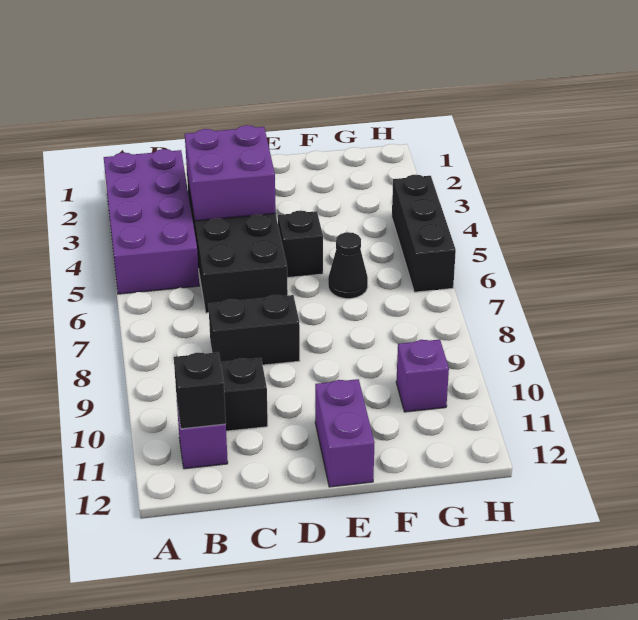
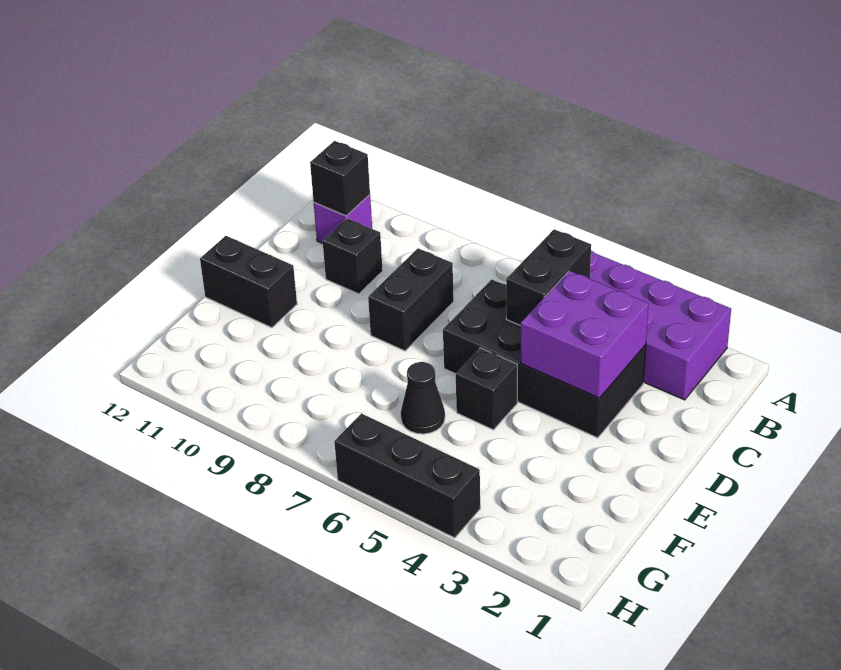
none -> black brick B5:C5 level 2
purple brick E11:E12 level 1 -> black brick E11:E12 level 1
purple brick G10 level 1 -> none

